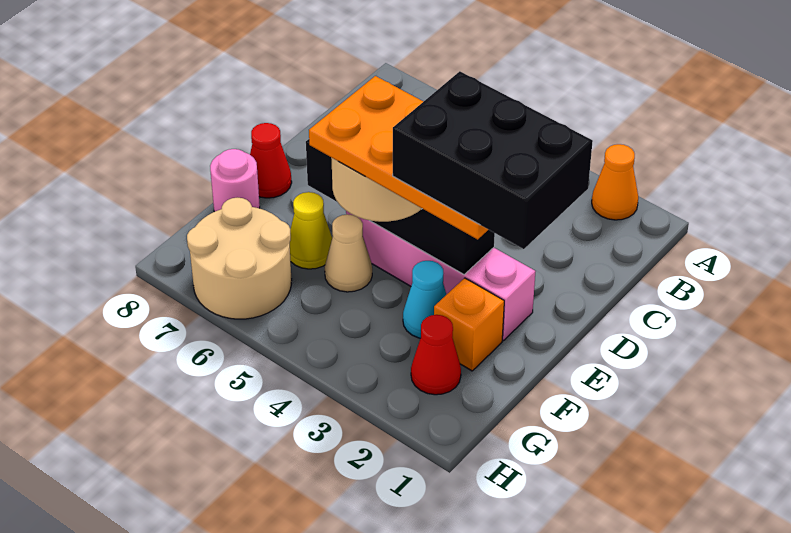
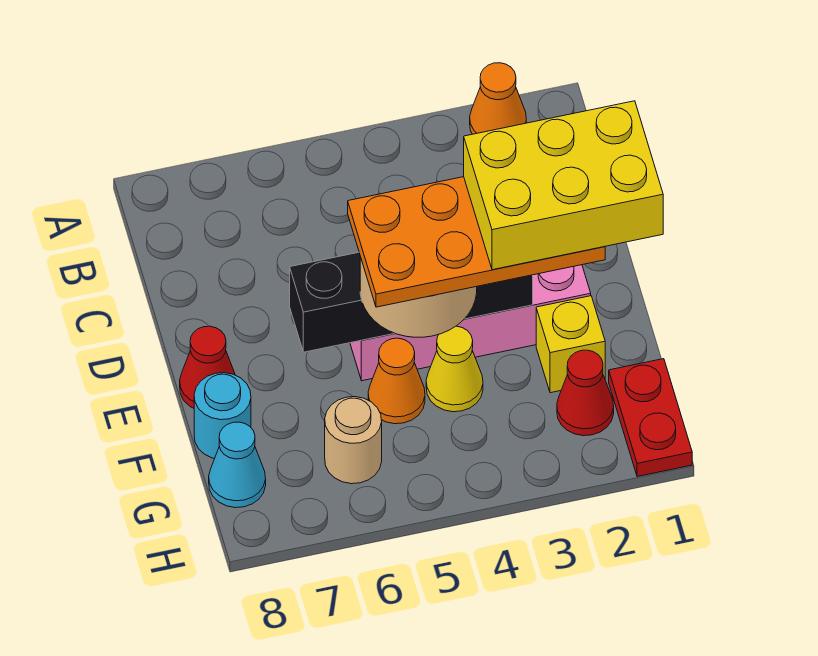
black brick E1:F3 level 5 -> yellow brick E1:F3 level 5
orange brick F2 level 1 -> yellow brick F2 level 1
cyan cone F3 level 1 -> cyan cone G8 level 1
tan cone F5 level 1 -> orange cone F5 level 1
yellow cone F6 level 1 -> yellow cone F4 level 1
pink round brick F8 level 1 -> cyan round brick F8 level 1
none -> red plate G1:H1 level 1
tan round brick G6:H7 level 1 -> tan round brick G6 level 1

